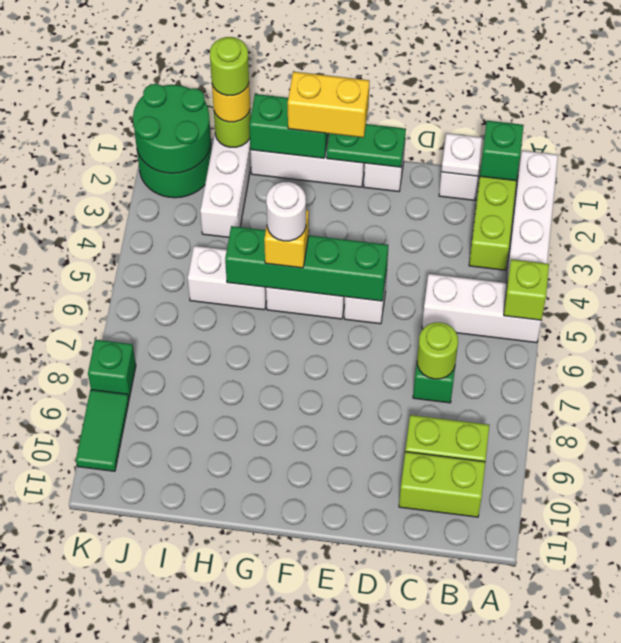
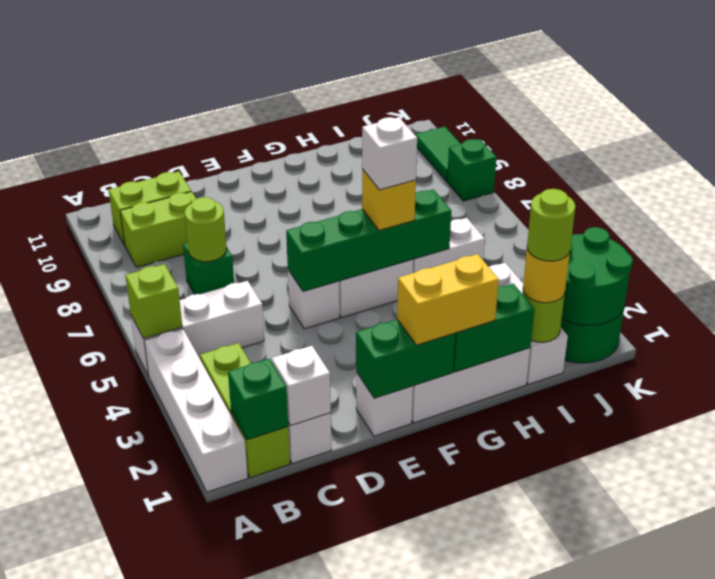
white plate C1 level 2 -> white brick C1 level 2
green plate E1:F1 level 2 -> green brick E1:F1 level 2
white round brick G5 level 4 -> white brick G5 level 4

